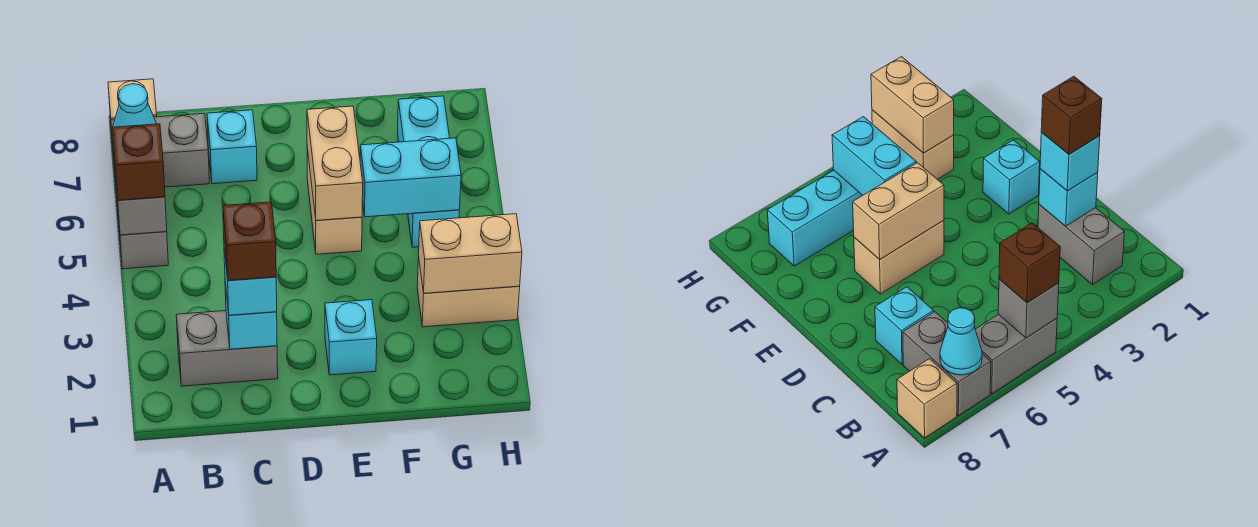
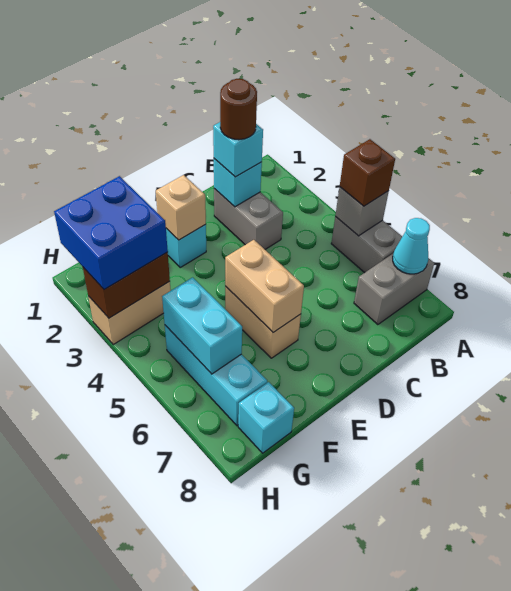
tan brick A8 level 1 -> tan brick E2 level 2
grey brick B2:C2 level 1 -> grey brick C2:C3 level 1
brown brick C2 level 4 -> brown round brick C2 level 4
cyan brick C7 level 1 -> cyan brick G8 level 1
cyan brick F5:G5 level 2 -> cyan brick G5:G6 level 2
none -> blue brick G2:H3 level 3
tan brick G3:H3 level 2 -> brown brick G3:H3 level 2

